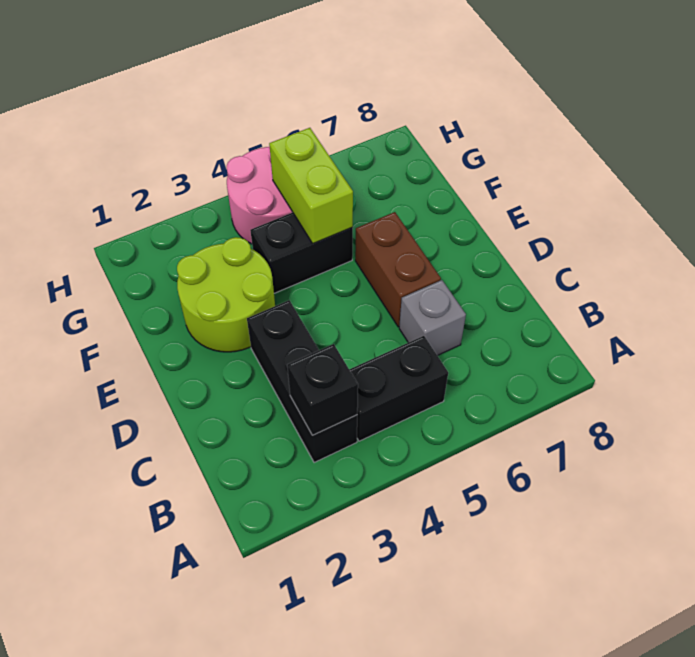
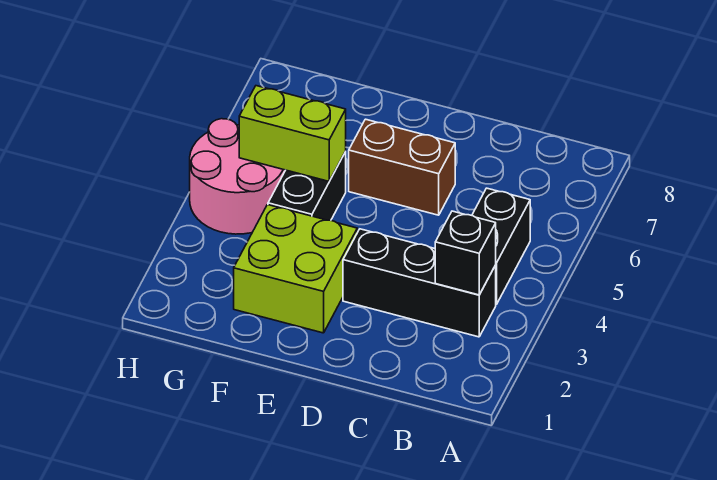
grey brick C6 level 1 -> none
lime round brick E2:F3 level 1 -> lime brick E2:F3 level 1

